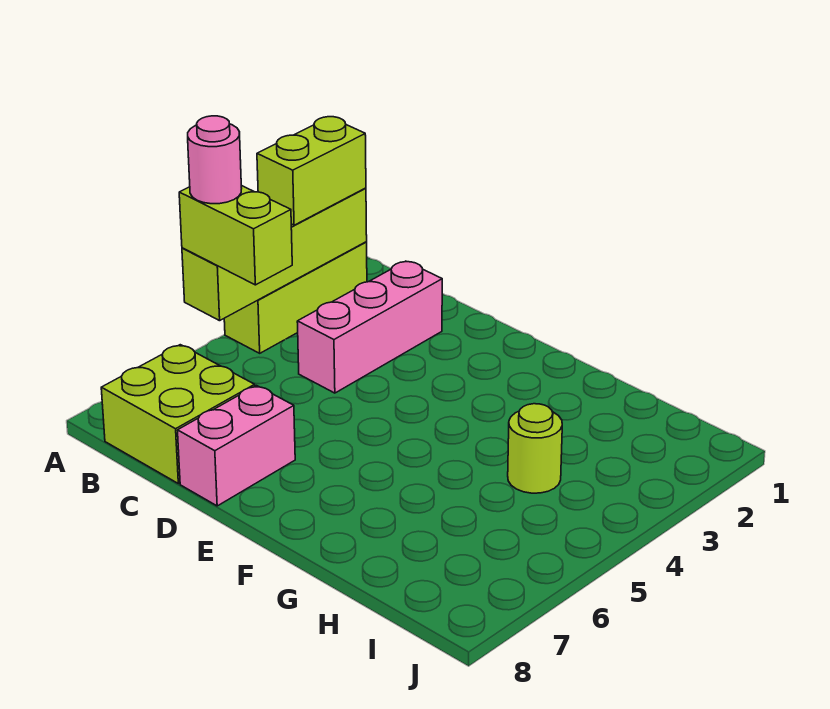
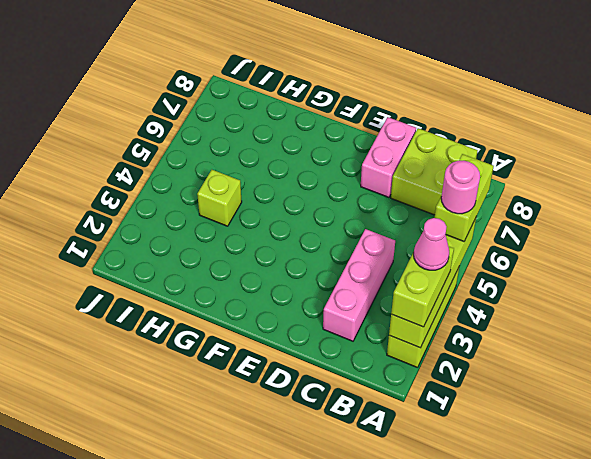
none -> pink cone A3 level 4
lime brick A5:B5 level 3 -> lime brick A5:A6 level 3
lime round brick H4 level 1 -> lime brick H4 level 1

